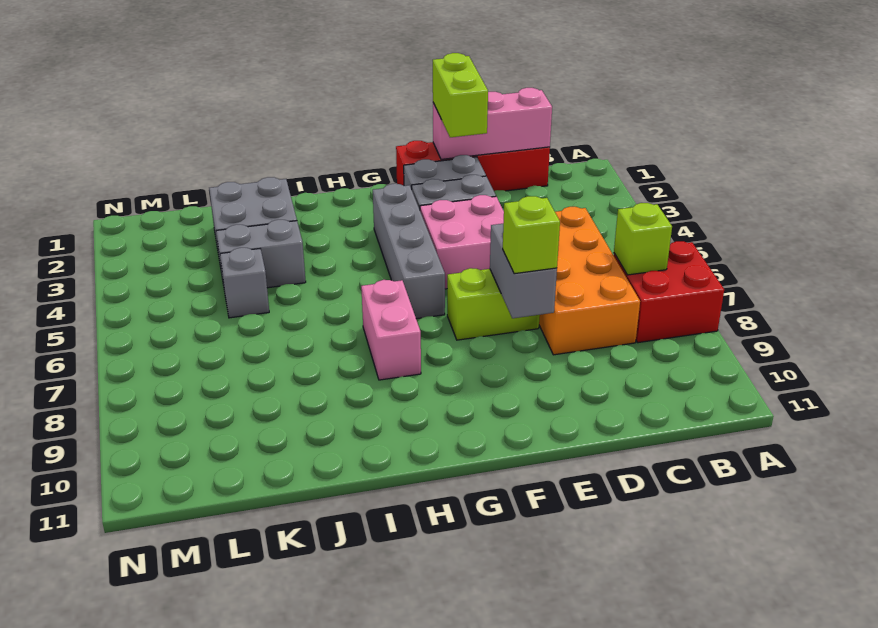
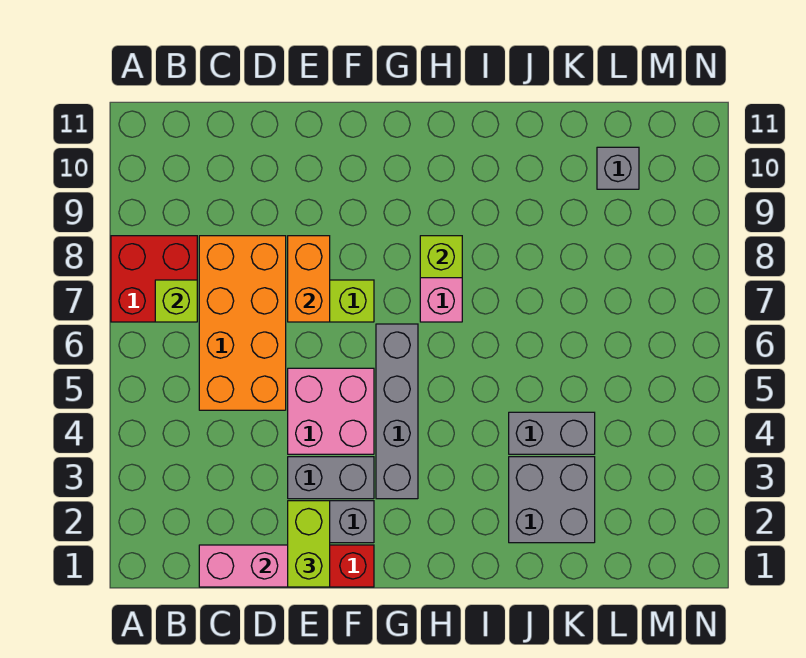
grey brick E7:E8 level 2 -> orange brick E7:E8 level 2
lime brick E8 level 3 -> lime brick H8 level 2
grey brick K5 level 1 -> grey brick L10 level 1

